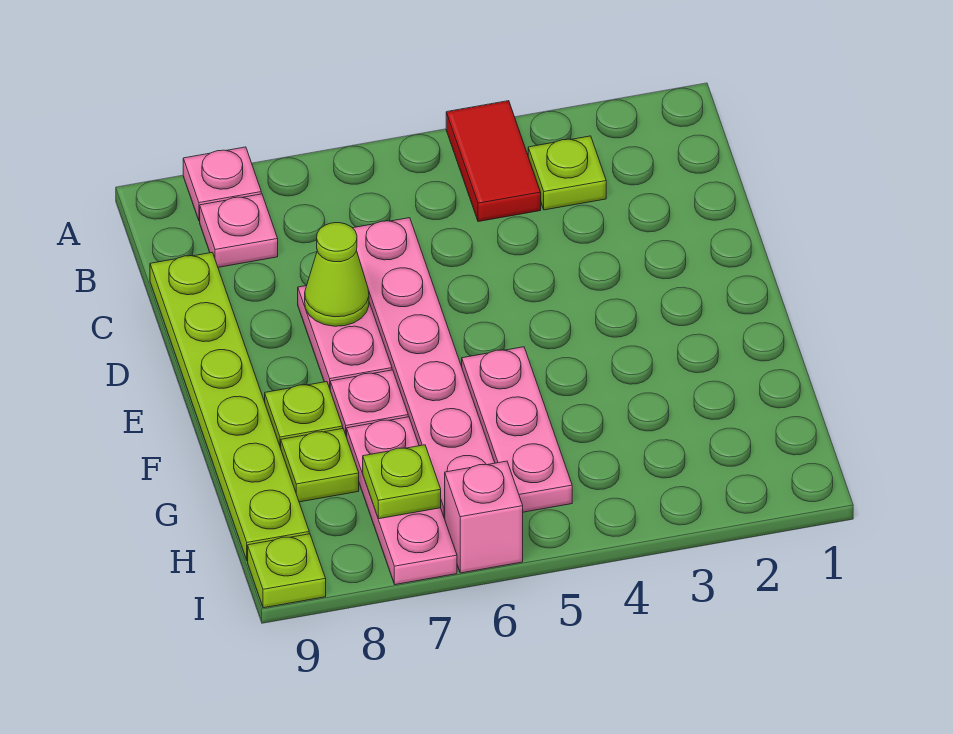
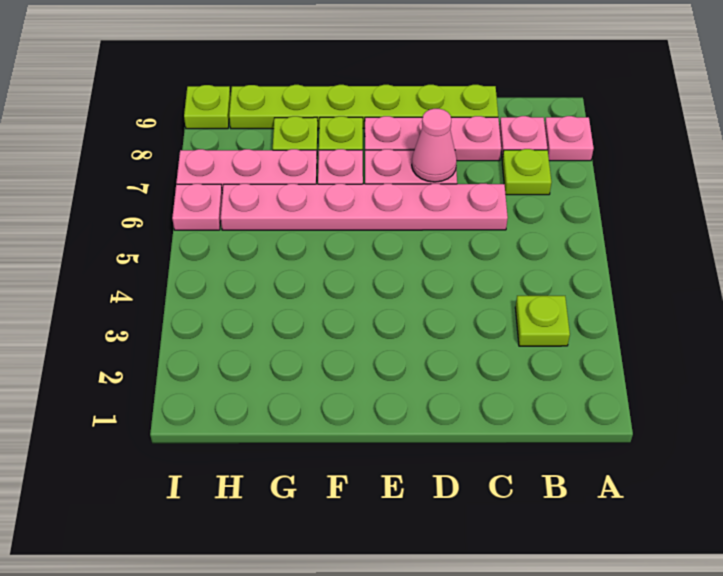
red tile A4:B4 level 1 -> none
lime cone D7 level 2 -> pink cone D7 level 2
pink plate F5:H5 level 1 -> pink plate C8:E8 level 1
lime plate H7 level 2 -> lime plate B7 level 1
pink brick I6 level 1 -> pink plate I6 level 1

